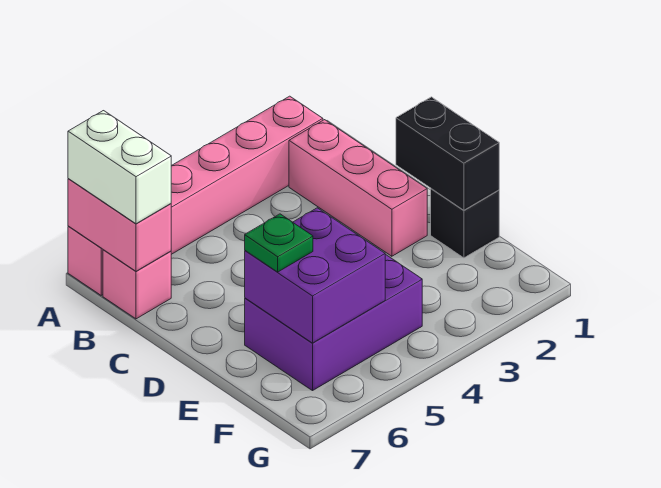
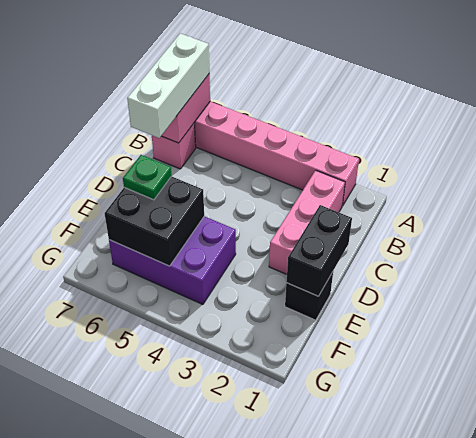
white brick A7:B7 level 3 -> white brick A7:C7 level 3
purple brick E5:F6 level 2 -> black brick E5:F6 level 2

